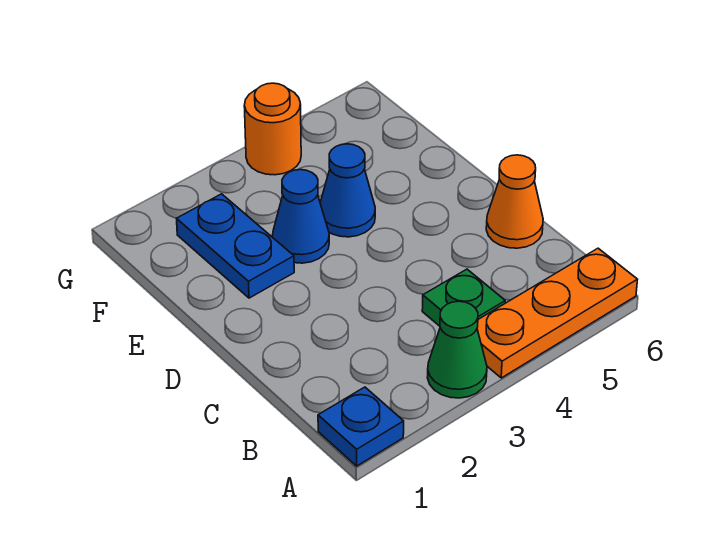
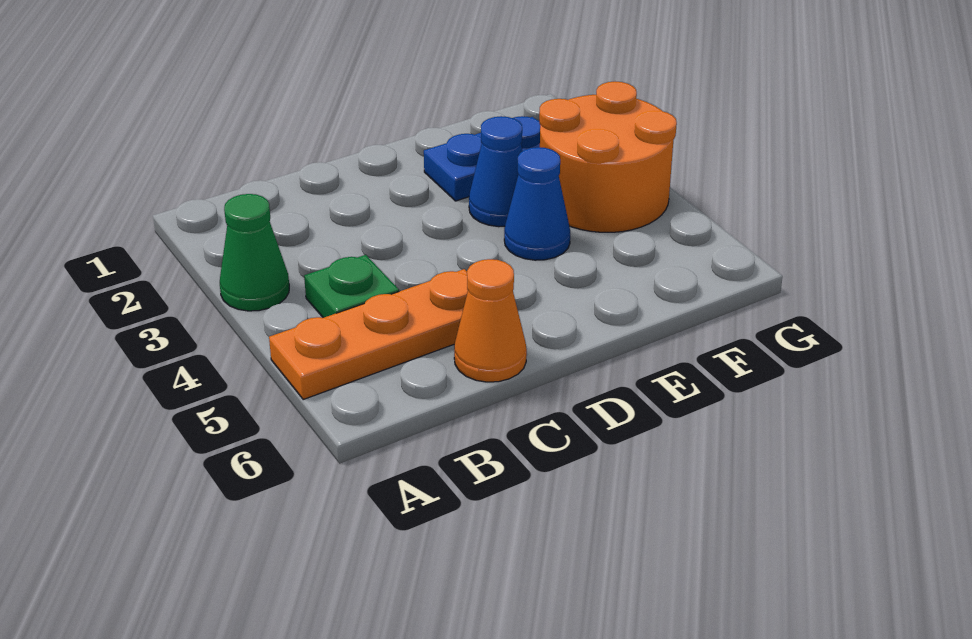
blue plate A1 level 1 -> none
orange plate A4:A6 level 1 -> orange plate A5:C5 level 1
orange round brick G4 level 1 -> orange round brick F3:G4 level 1

